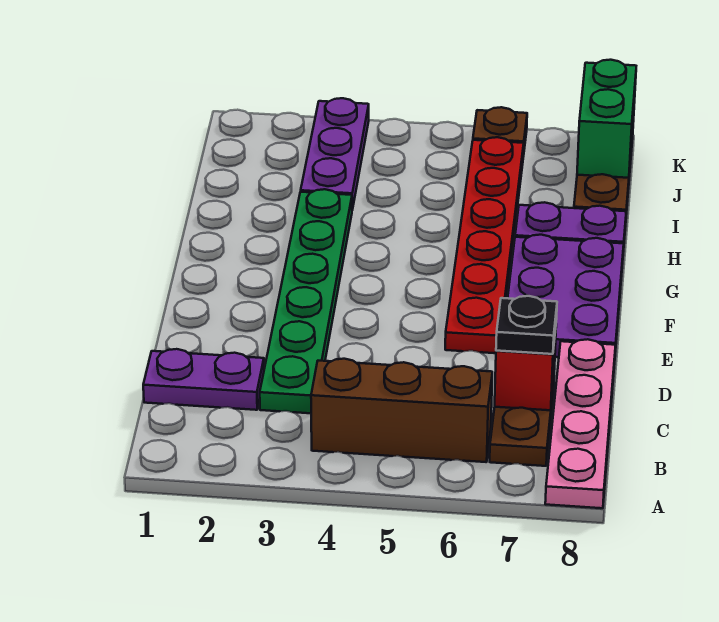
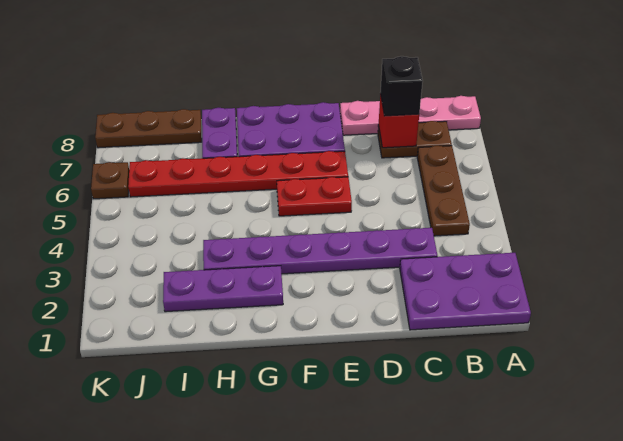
brown brick B4:B6 level 1 -> brown plate B4:B6 level 1
purple plate C1:C2 level 1 -> purple plate A1:C2 level 1
green plate C3:H3 level 1 -> purple plate C3:H3 level 1
black plate C7 level 3 -> black brick C7 level 3
none -> red plate E5:F5 level 1
purple plate I3:K3 level 1 -> purple plate G2:I2 level 1
green brick J8:K8 level 2 -> none

